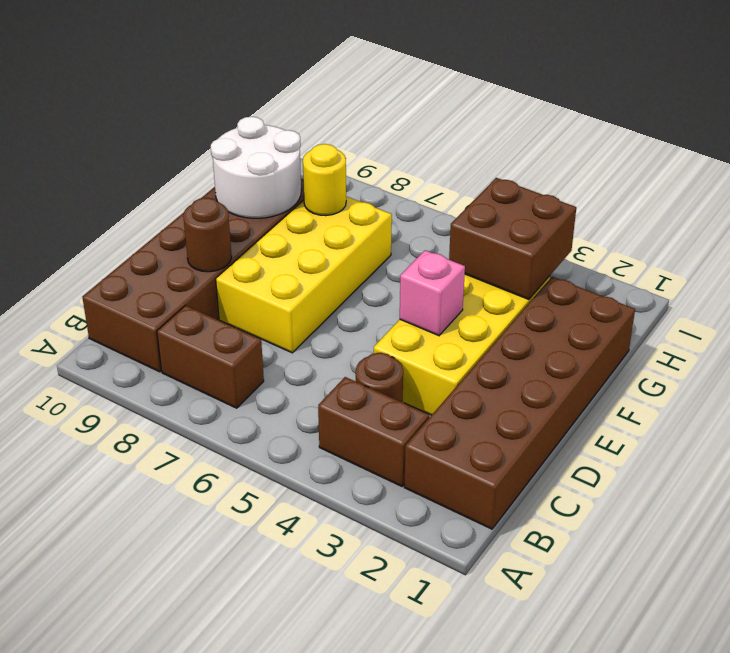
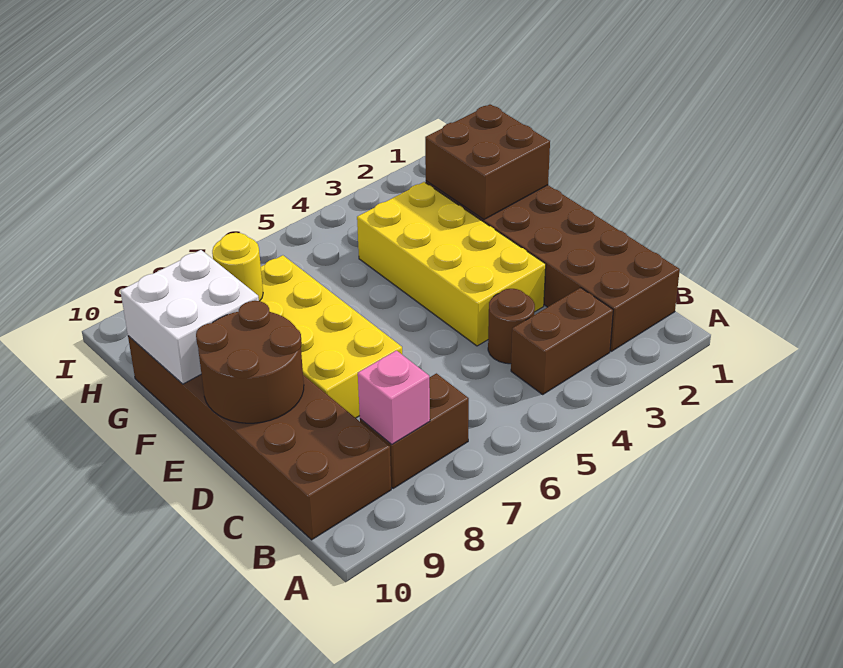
brown round brick D9 level 2 -> brown round brick D9:E10 level 2
pink brick E4 level 2 -> pink brick B8 level 2
white round brick F9:G10 level 2 -> white brick F9:G10 level 2
brown brick G3:H4 level 2 -> brown brick F1:G2 level 2

